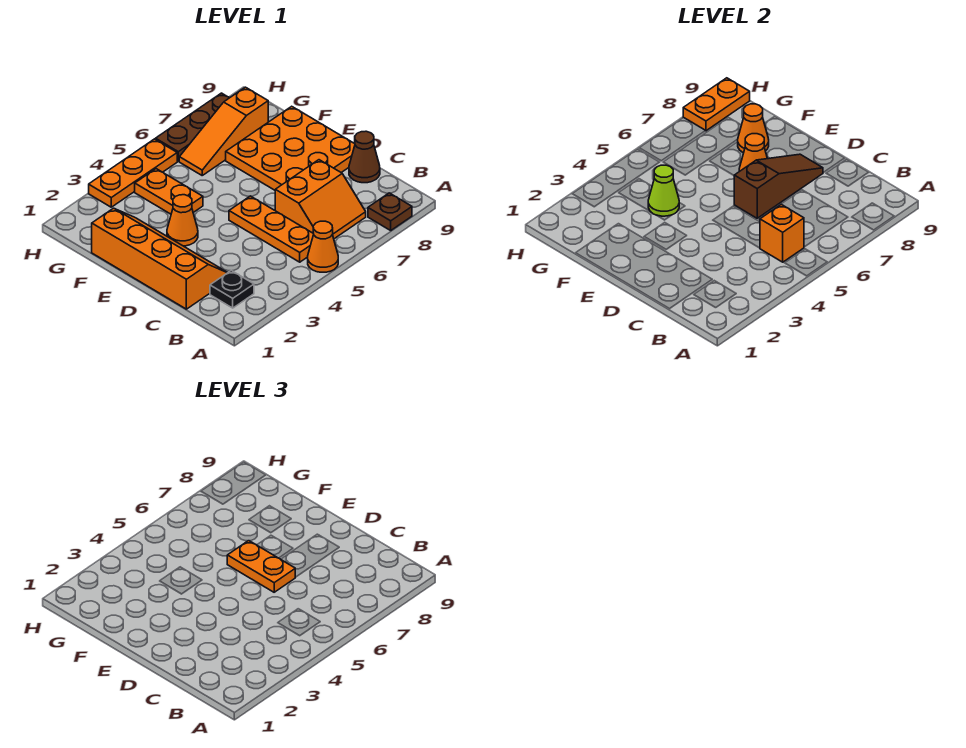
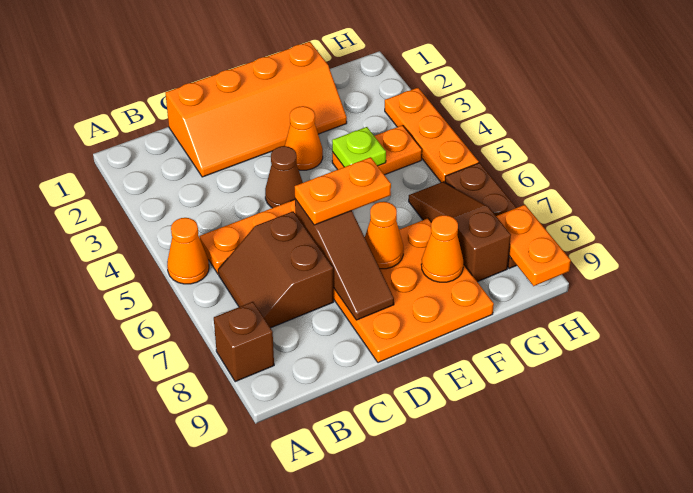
brown plate A8 level 1 -> brown brick A8 level 1
black plate B2 level 1 -> none
orange brick B5 level 2 -> none
orange slope B6:C7 level 1 top C -> brown slope B6:C7 level 1 top C
brown cone C9 level 1 -> brown cone D4 level 1
lime cone F4 level 2 -> lime plate F4 level 2
orange slope G6:G8 level 1 top 8 -> brown slope G6:G8 level 1 top 8

